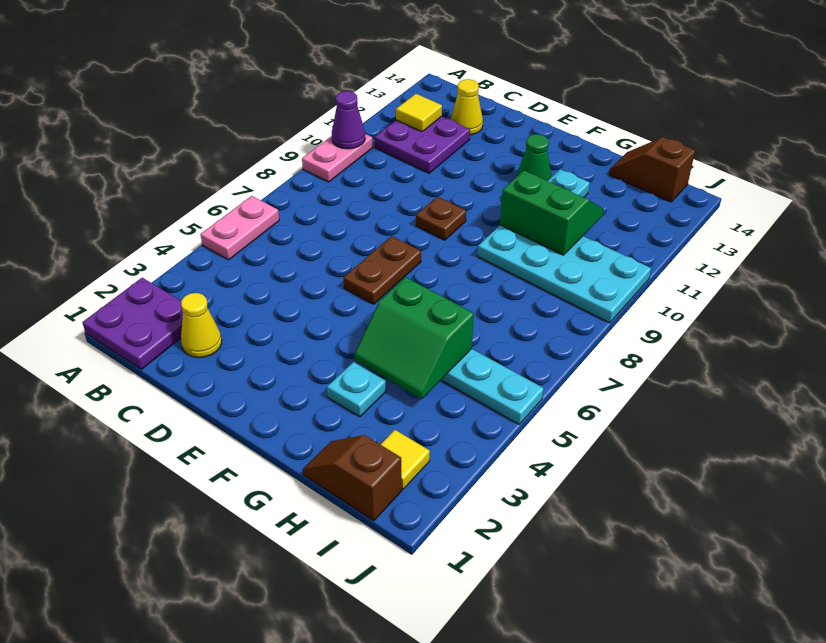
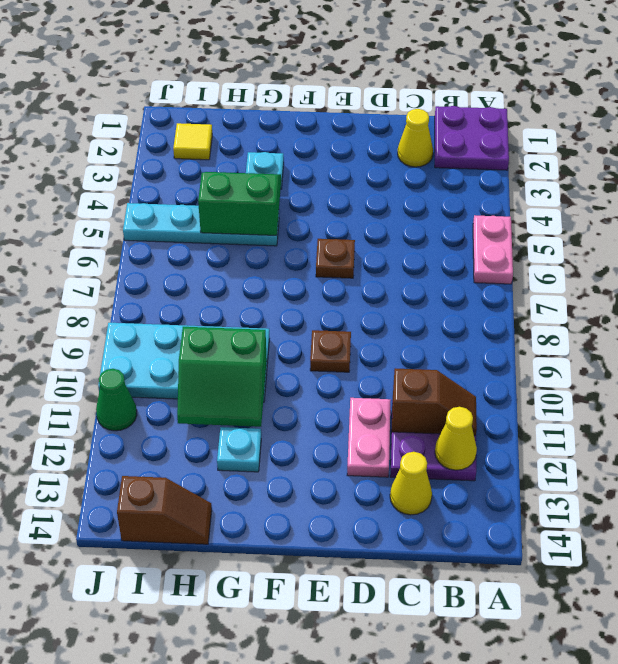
pink plate A9:A10 level 1 -> pink plate D11:D12 level 1
purple cone A10 level 2 -> none
yellow tile B12 level 2 -> yellow cone B12 level 2
brown plate E6:E7 level 1 -> brown plate E6 level 1
green cone F12 level 1 -> green cone J11 level 1
brown slope H1:I1 level 1 top I -> brown slope B11:C11 level 2 top C

